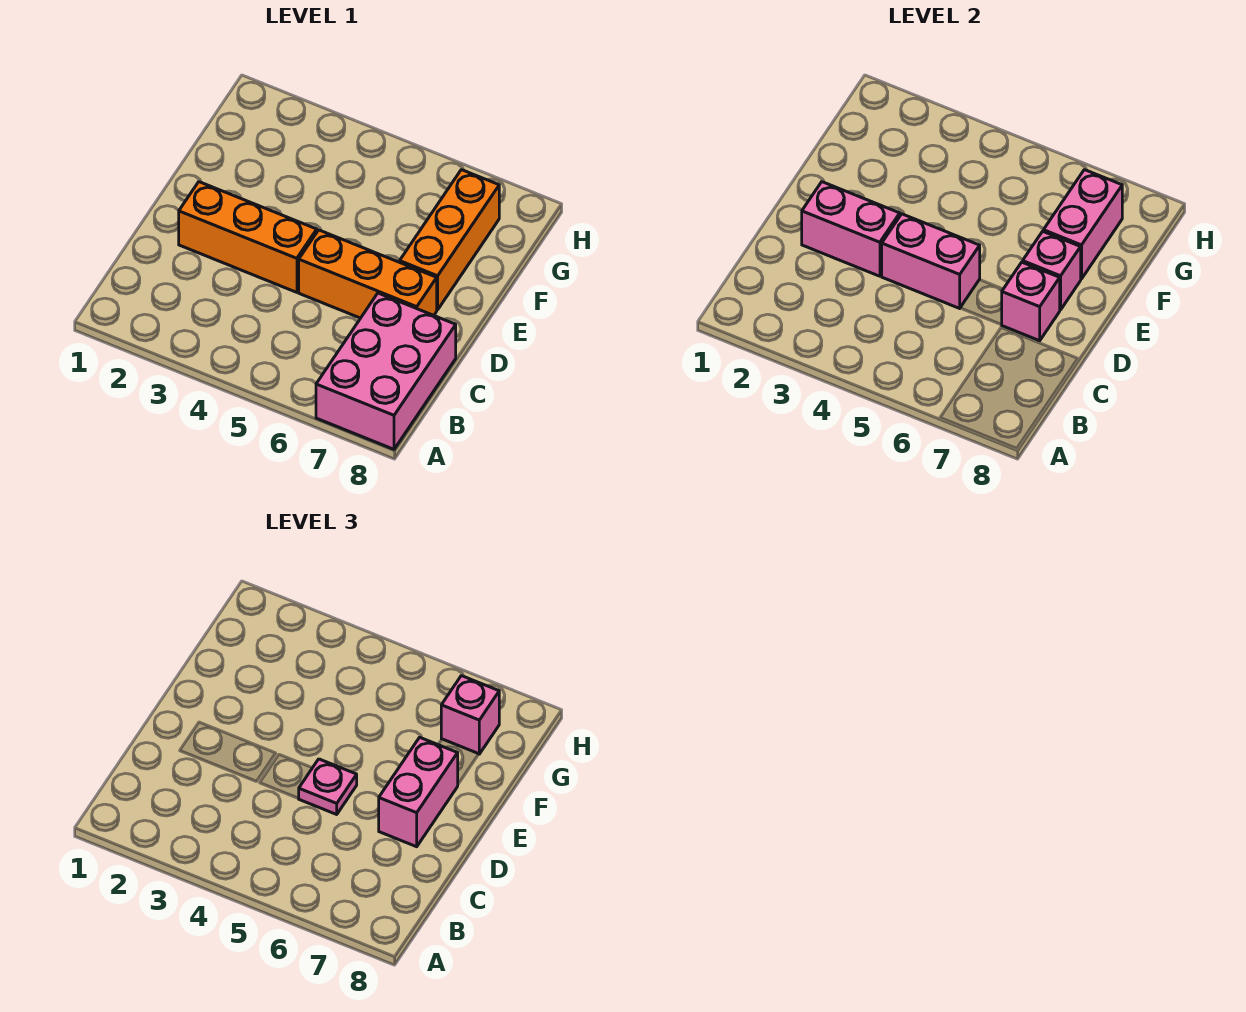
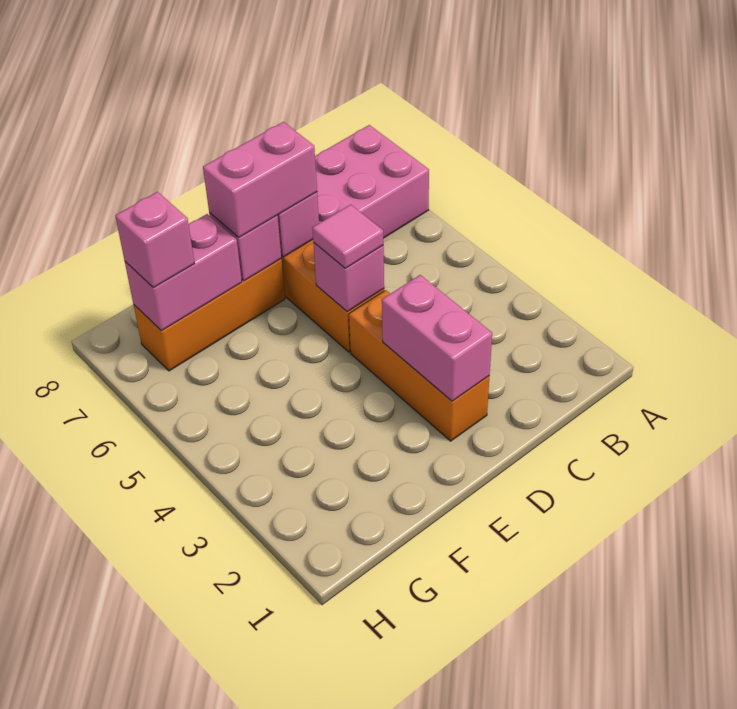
pink brick D4:D5 level 2 -> pink brick D5 level 2
pink plate D5 level 3 -> pink tile D5 level 3

